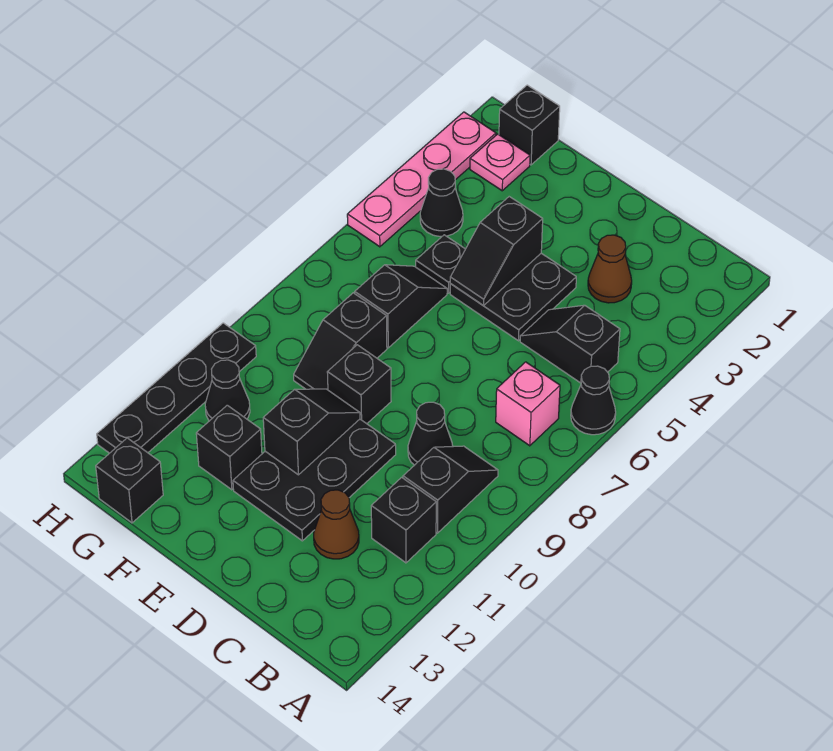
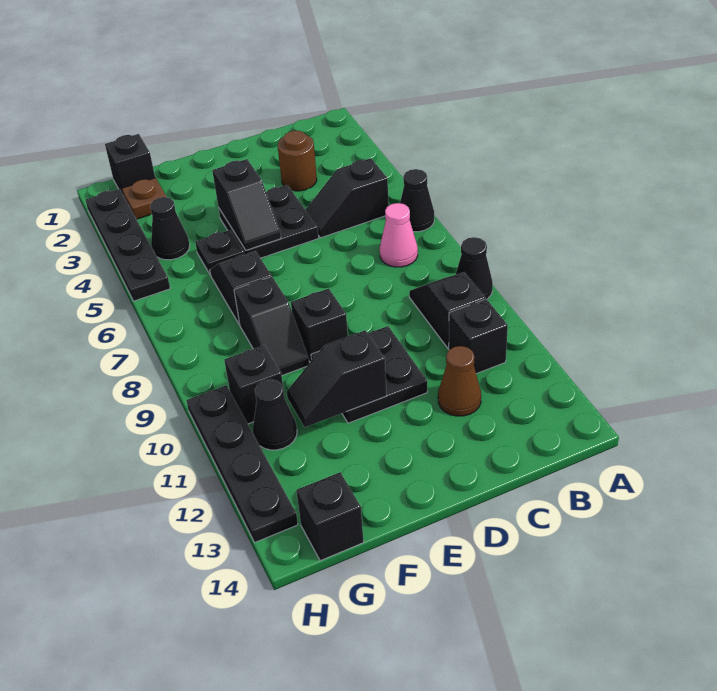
pink brick B7 level 1 -> pink cone B7 level 1
brown cone C3 level 1 -> brown round brick C3 level 1
black cone C9 level 1 -> black cone A9 level 1
black plate D10:E12 level 1 -> black plate D10:E11 level 1
black slope E10:E11 level 2 top 11 -> black slope E11:F11 level 2 top E
black brick F12 level 1 -> black brick G10 level 1
pink plate G2 level 1 -> brown plate G2 level 1
pink plate H2:H5 level 1 -> black plate H2:H5 level 1

